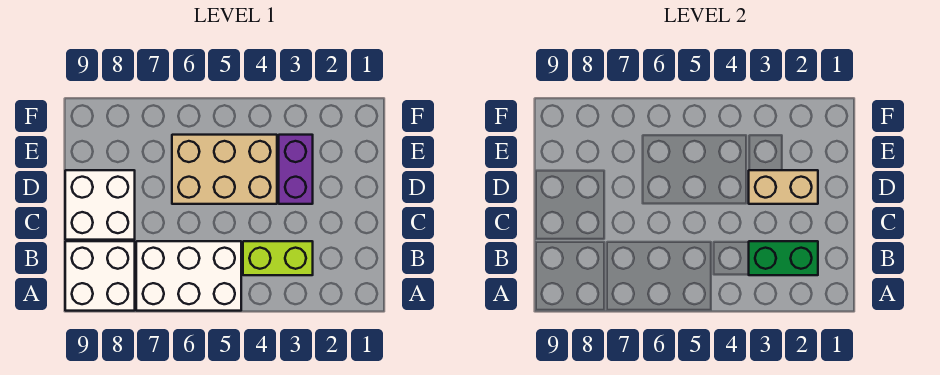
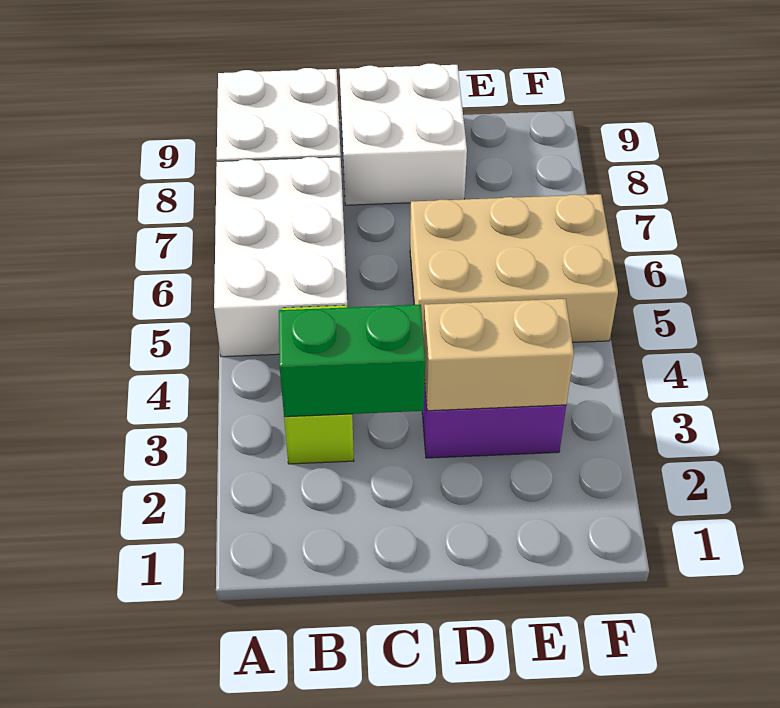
green brick B2:B3 level 2 -> green brick B3:C3 level 2
tan brick D2:D3 level 2 -> tan brick D3:E3 level 2
tan brick D4:E6 level 1 -> tan brick D5:F6 level 1

